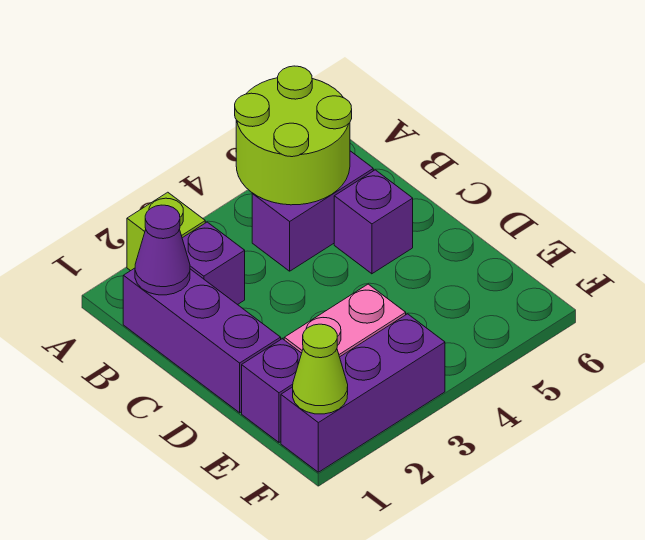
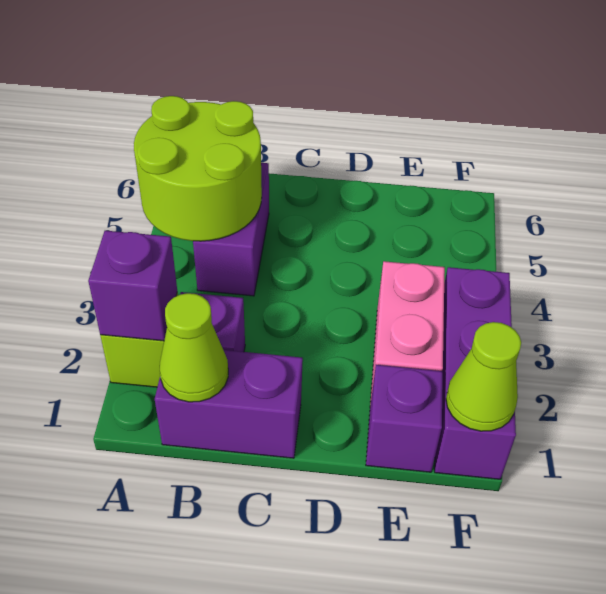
purple brick B1:D1 level 1 -> purple brick B1:C1 level 1
purple cone B1 level 2 -> lime cone B1 level 2
purple brick C5 level 1 -> purple brick A2 level 2

